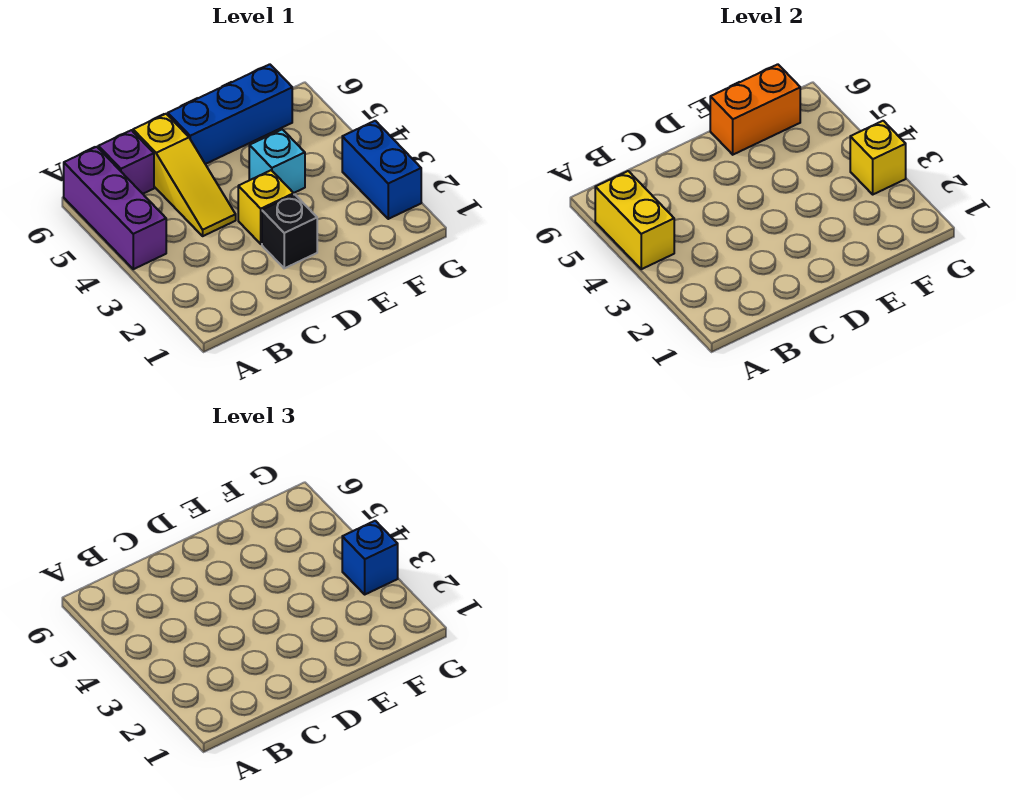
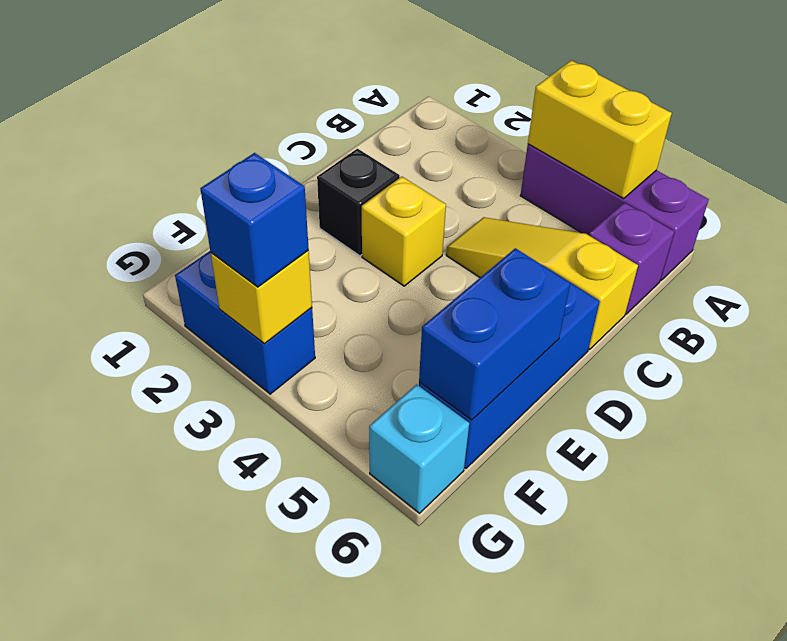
cyan brick E4 level 1 -> cyan brick G6 level 1
orange brick E6:F6 level 2 -> blue brick E6:F6 level 2

